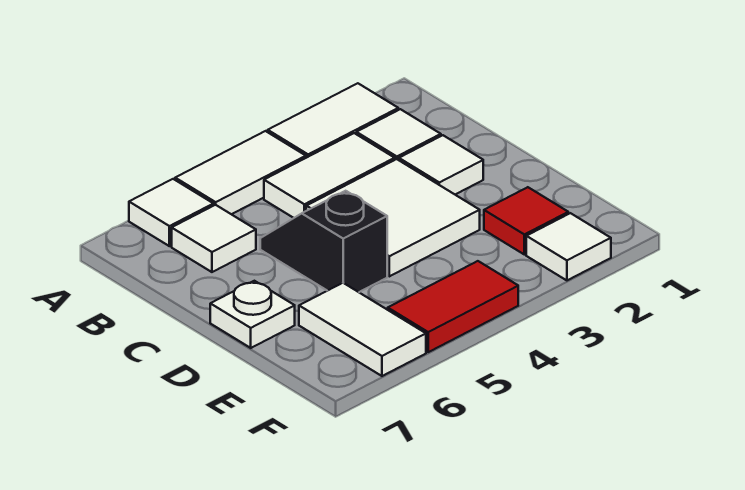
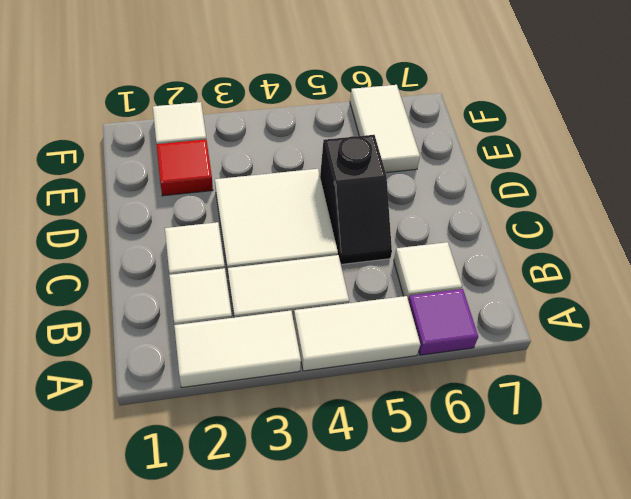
white tile A6 level 1 -> purple tile A6 level 1
white plate D7 level 1 -> none
red tile F4:F5 level 1 -> none

